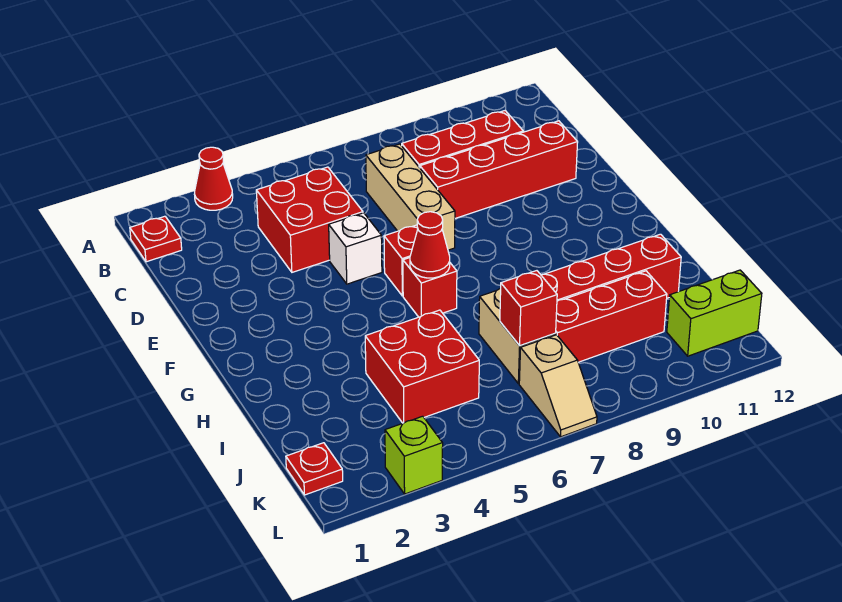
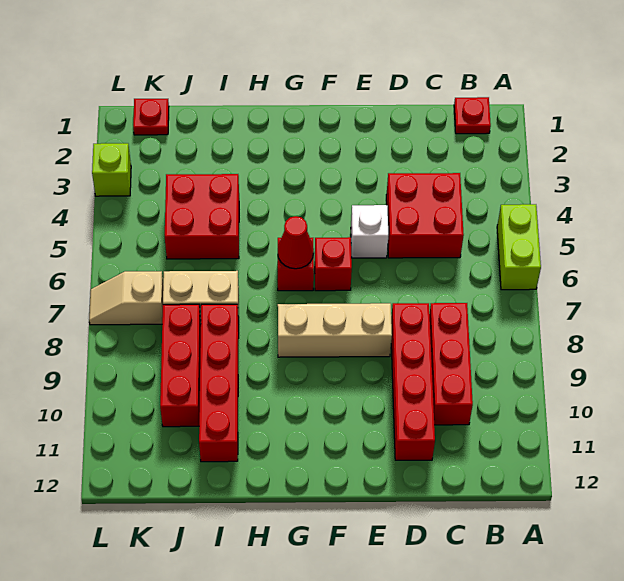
red cone A3 level 1 -> none
tan brick C7:E7 level 1 -> tan brick E8:G8 level 1
red brick J7 level 2 -> none
lime brick K11:K12 level 1 -> lime brick A5:A6 level 1

